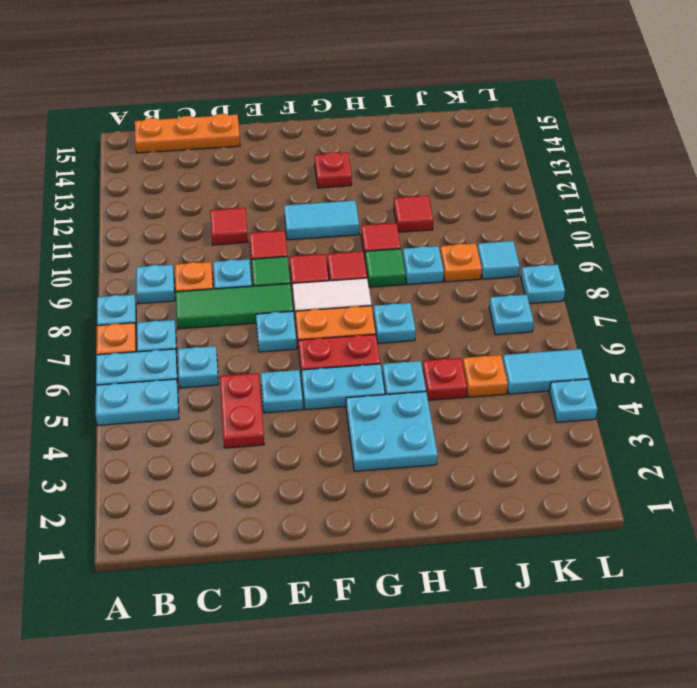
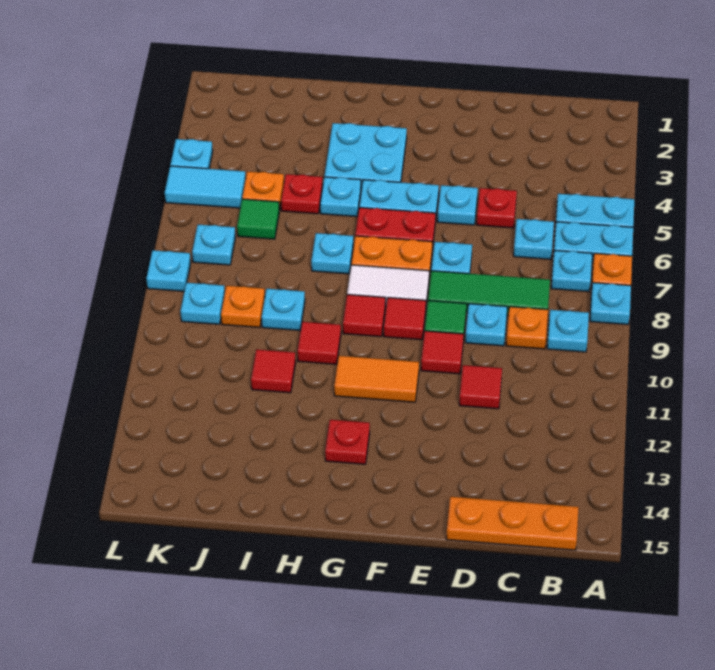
red plate D4:D5 level 1 -> red plate D5 level 1
cyan tile F11:G11 level 1 -> orange tile F11:G11 level 1
green tile H9 level 1 -> green tile J6 level 1
cyan tile K9 level 1 -> cyan plate K9 level 1

